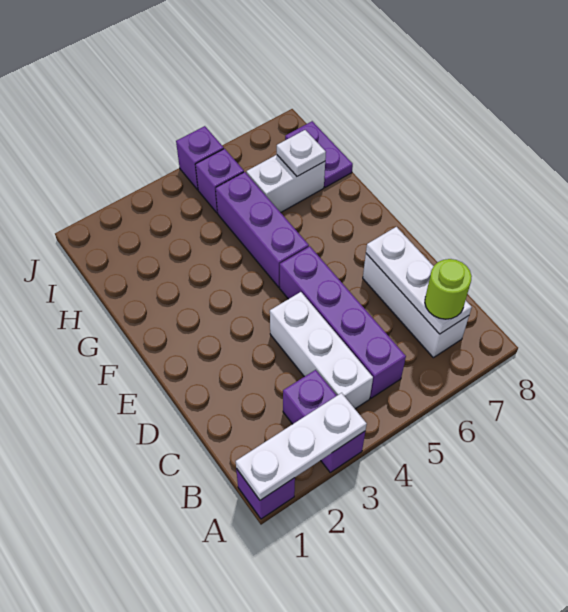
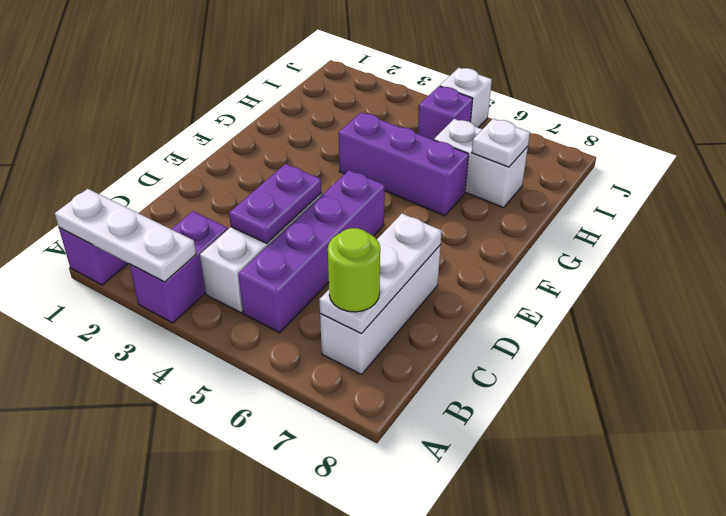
purple brick F5:H5 level 1 -> purple brick G4:G6 level 1
purple plate H8:I8 level 1 -> purple plate C4:D4 level 2
purple brick J5 level 1 -> white brick J5 level 1

